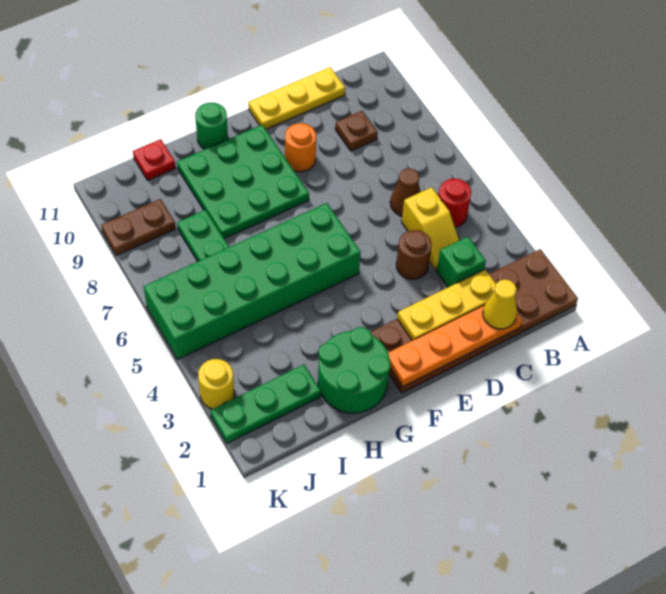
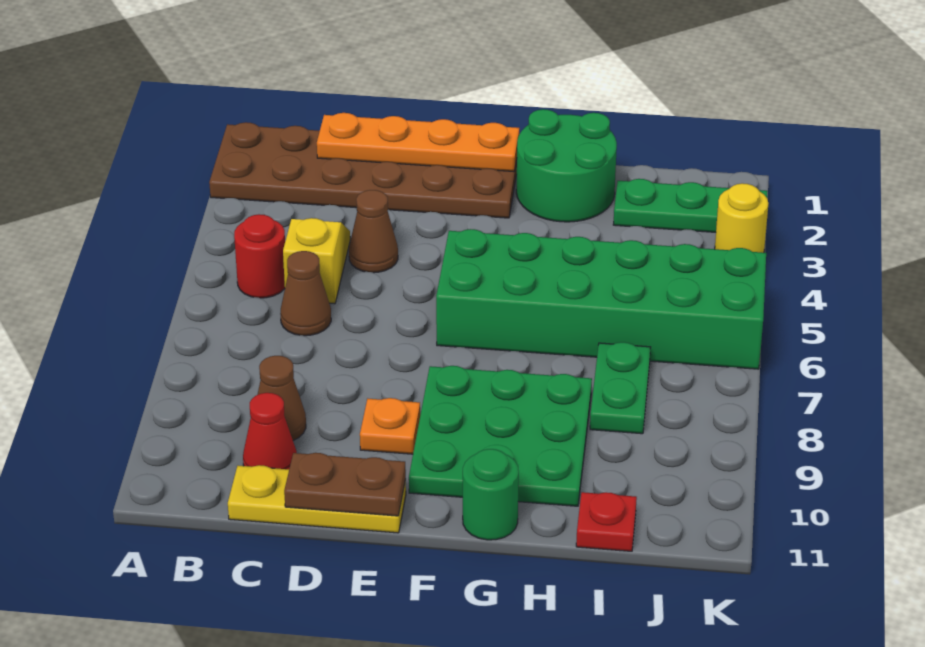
yellow cone C1 level 3 -> none
yellow plate C2:E2 level 2 -> none
green brick C3 level 1 -> none
brown plate C9 level 1 -> brown cone C9 level 1
none -> red cone C10 level 1
brown round brick D4 level 1 -> brown cone D4 level 1
orange round brick E9 level 1 -> orange plate E9 level 1
brown plate J9:K9 level 1 -> brown plate D11:E11 level 2

